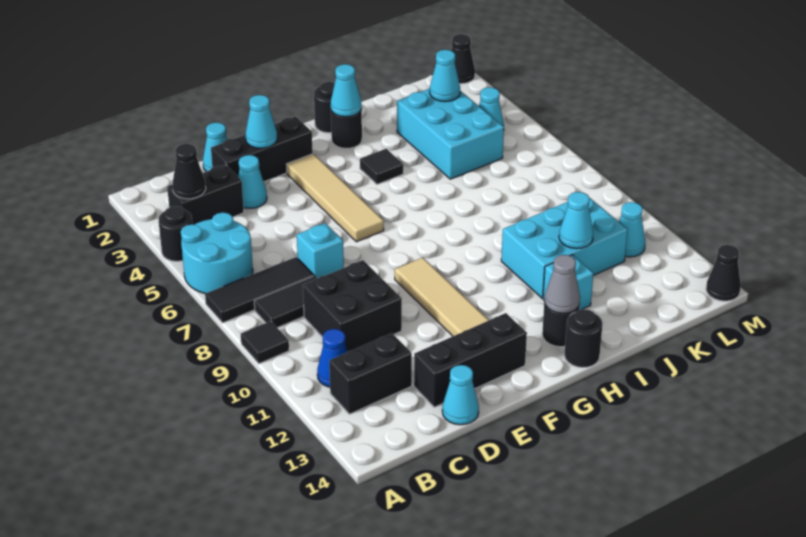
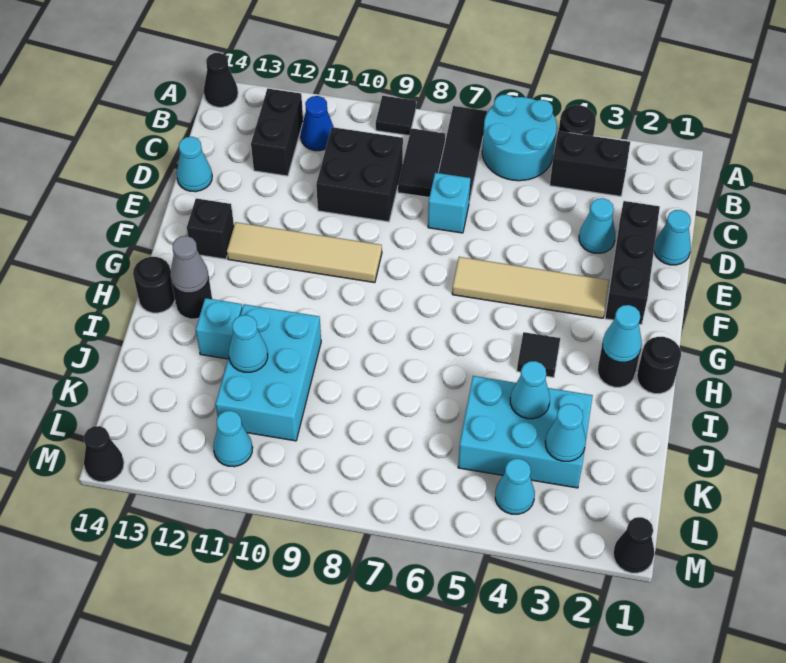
black brick B3:C3 level 1 -> black brick B3:B4 level 1
black cone B3 level 2 -> black cone A14 level 1
black brick D13:F13 level 1 -> black brick F13 level 1
cyan cone E2 level 2 -> cyan cone J4 level 2

